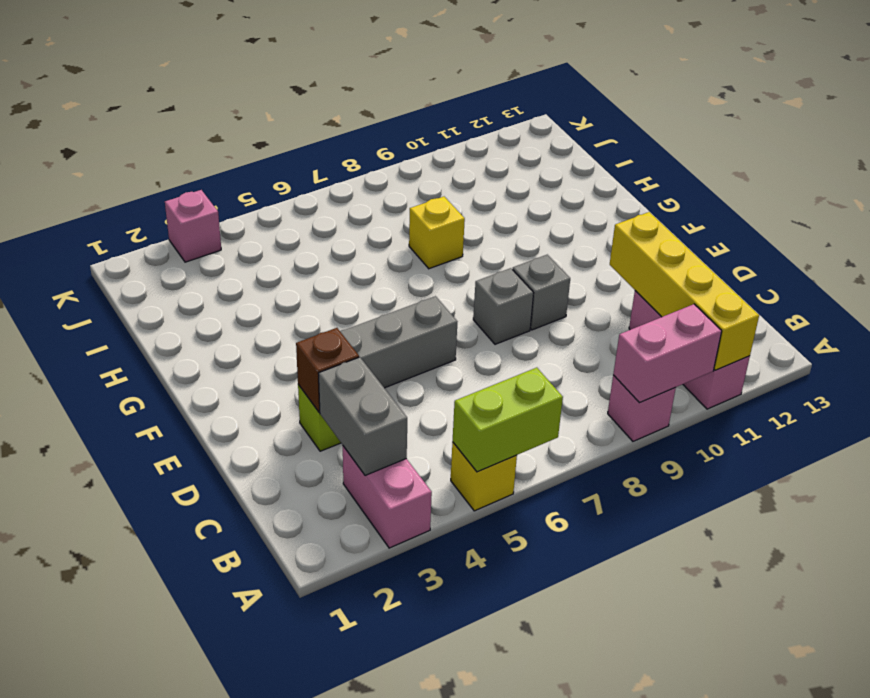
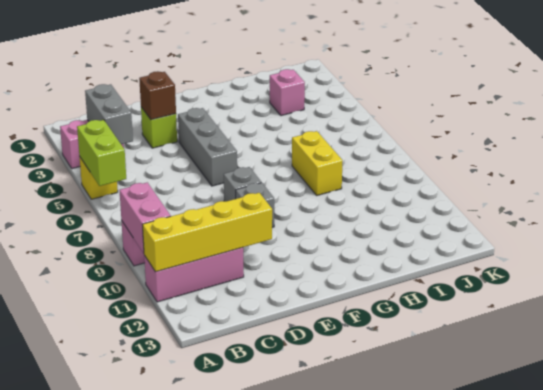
grey brick B3:C3 level 2 -> grey brick B3:B4 level 2
yellow brick H8 level 1 -> yellow brick H7:H8 level 1
pink brick K3 level 1 -> pink brick I3 level 1

